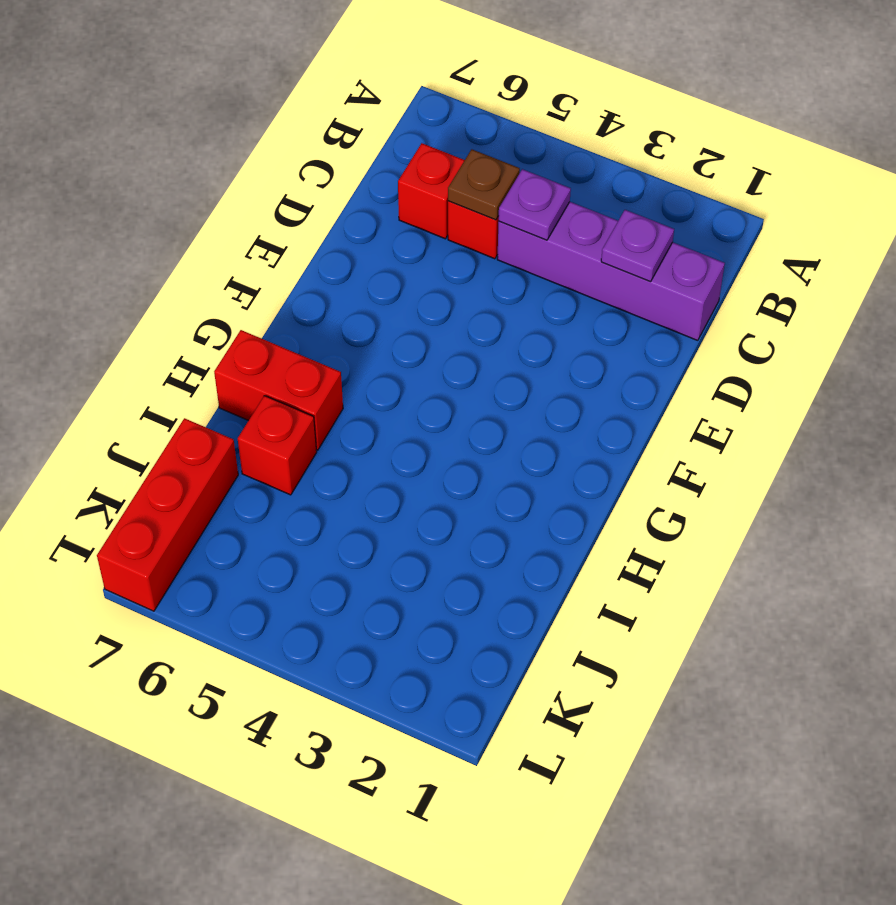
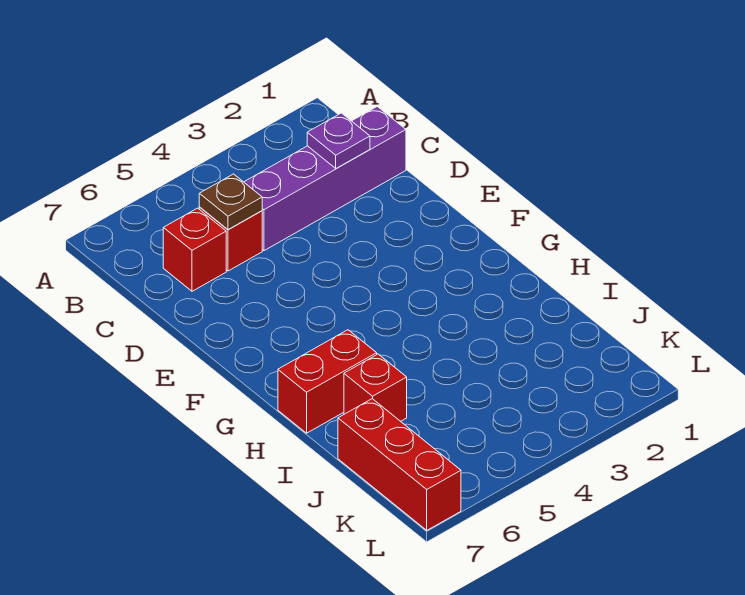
purple plate C4 level 2 -> none

